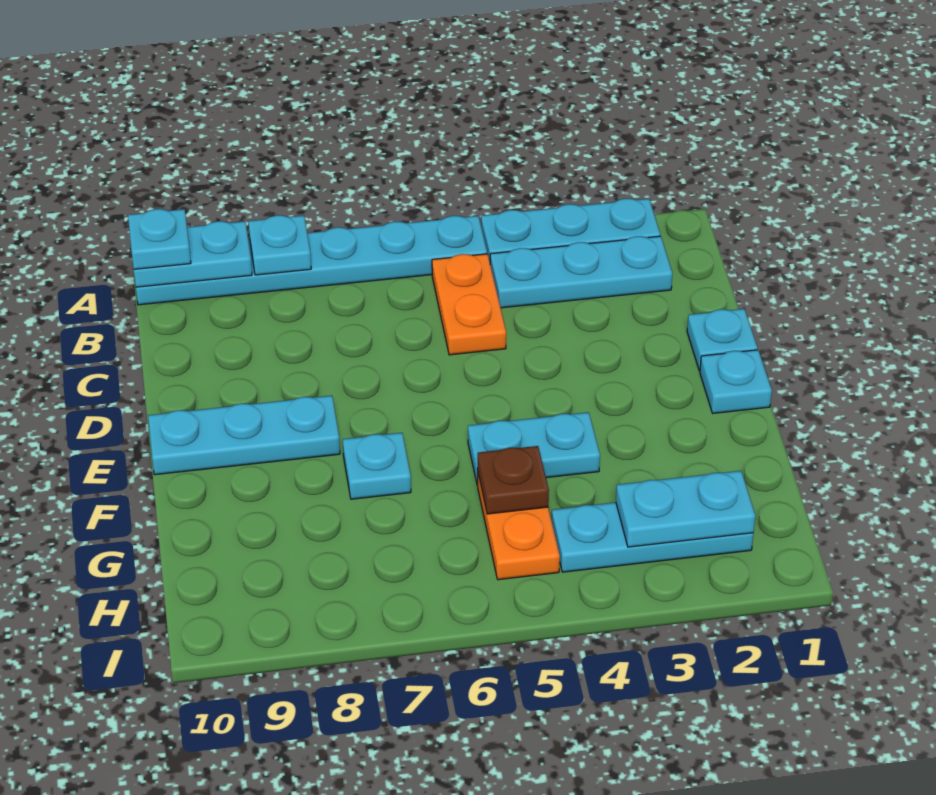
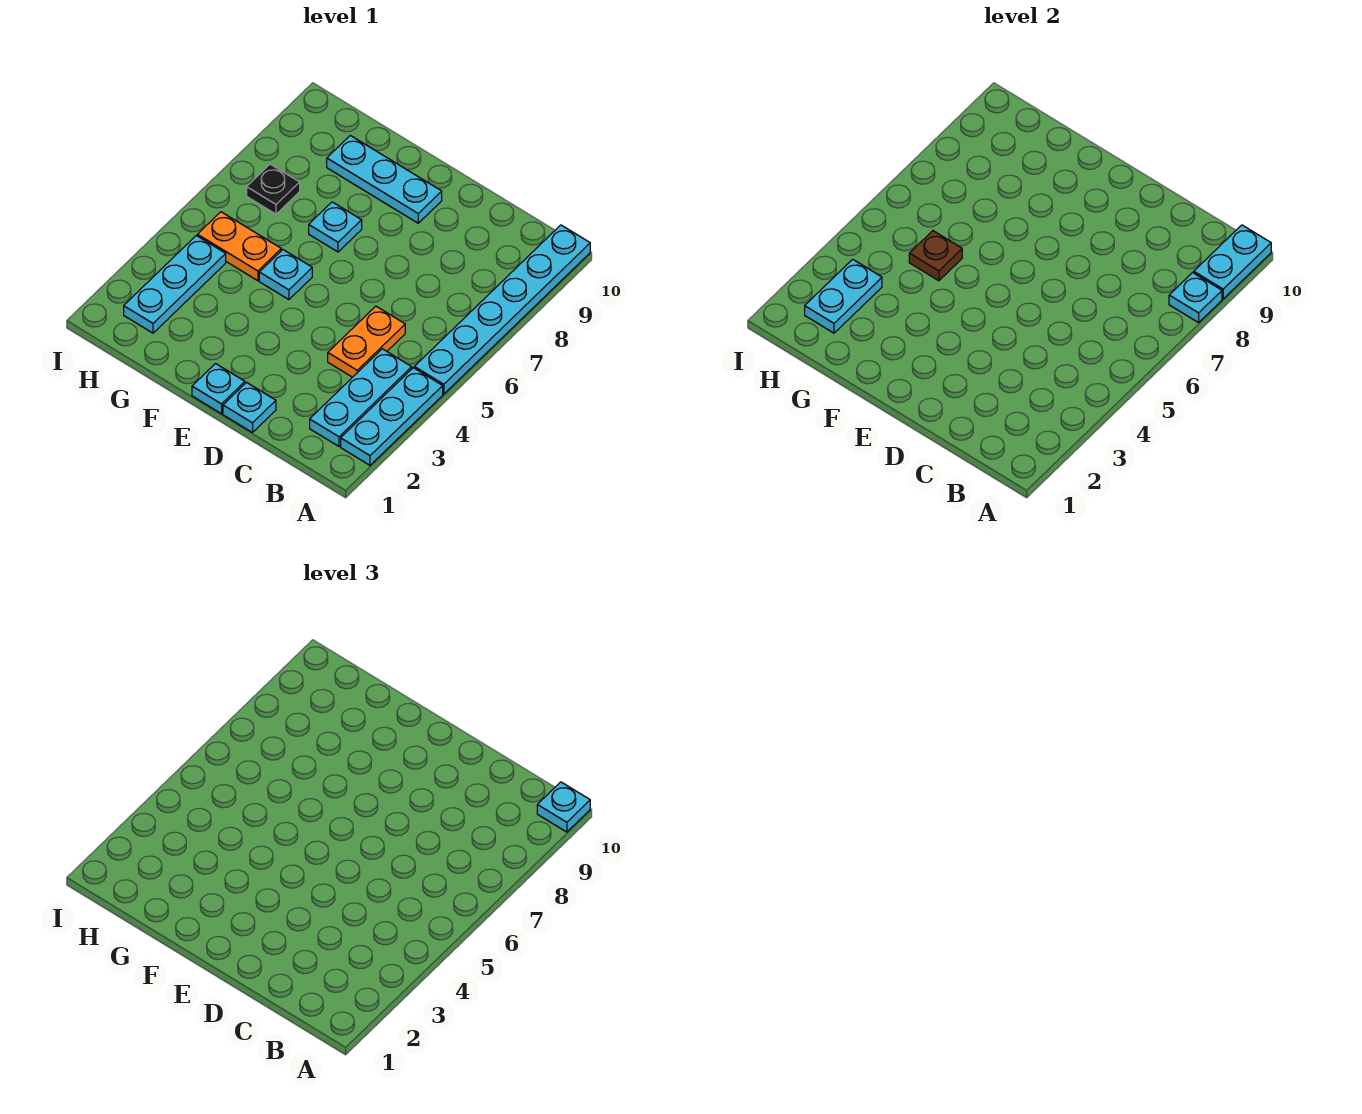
orange plate B5:C5 level 1 -> orange plate C4:C5 level 1
cyan plate E8:E10 level 1 -> cyan plate E9:G9 level 1
cyan plate F4:F5 level 1 -> cyan plate F5 level 1
none -> black plate H7 level 1

